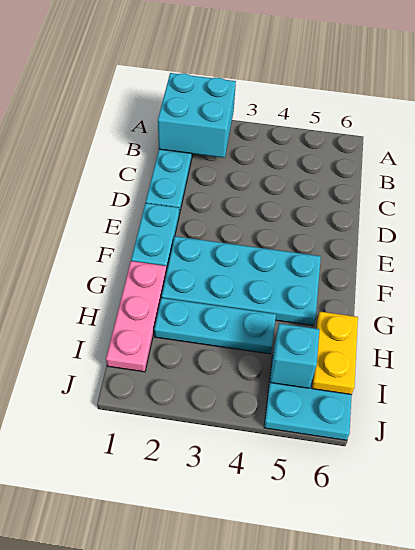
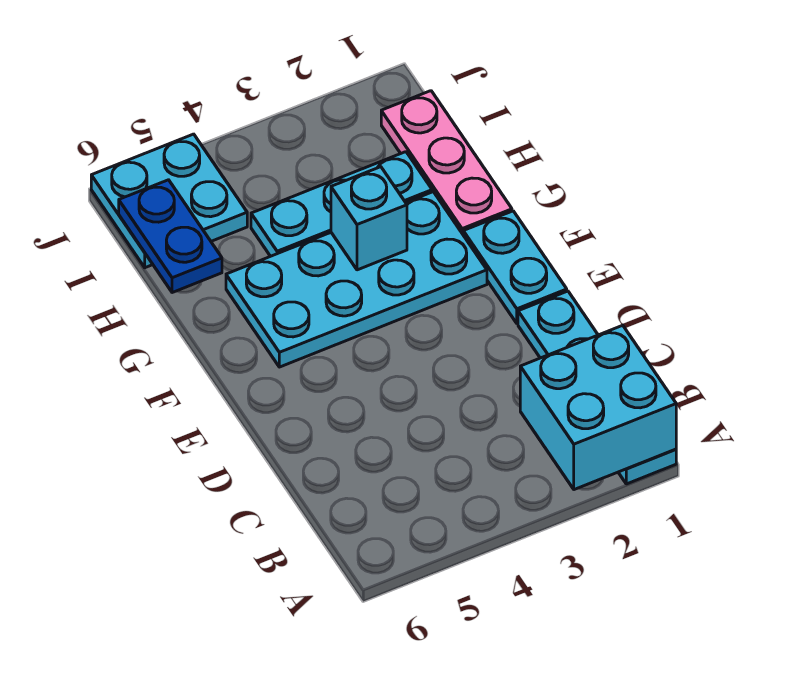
yellow plate H6:I6 level 2 -> blue plate H6:I6 level 2
cyan brick I5 level 2 -> cyan brick G3 level 2

